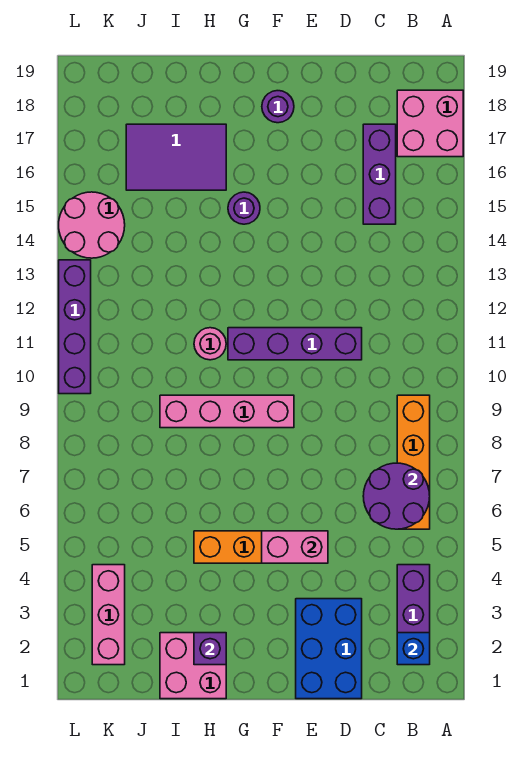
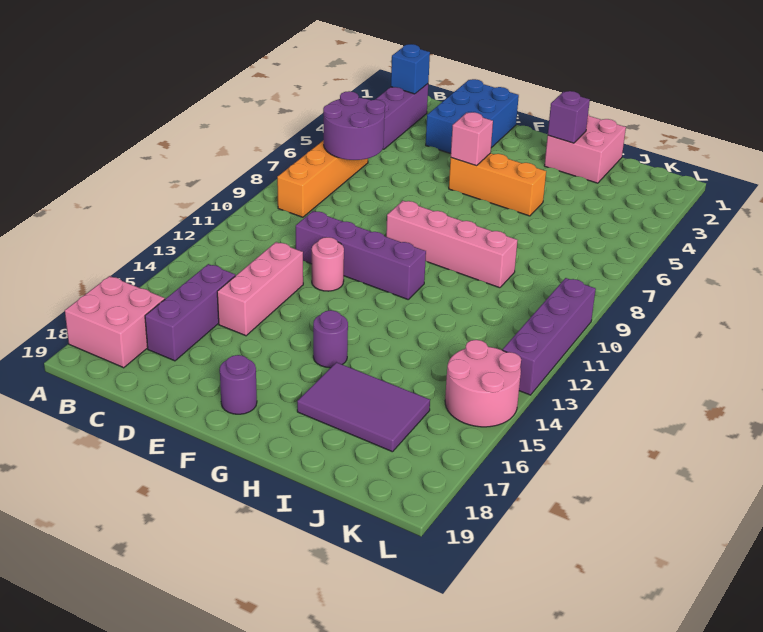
pink brick E5:F5 level 2 -> pink brick F5 level 2
pink round brick H11 level 1 -> pink round brick E12 level 1
pink brick K2:K4 level 1 -> pink brick D13:D15 level 1

